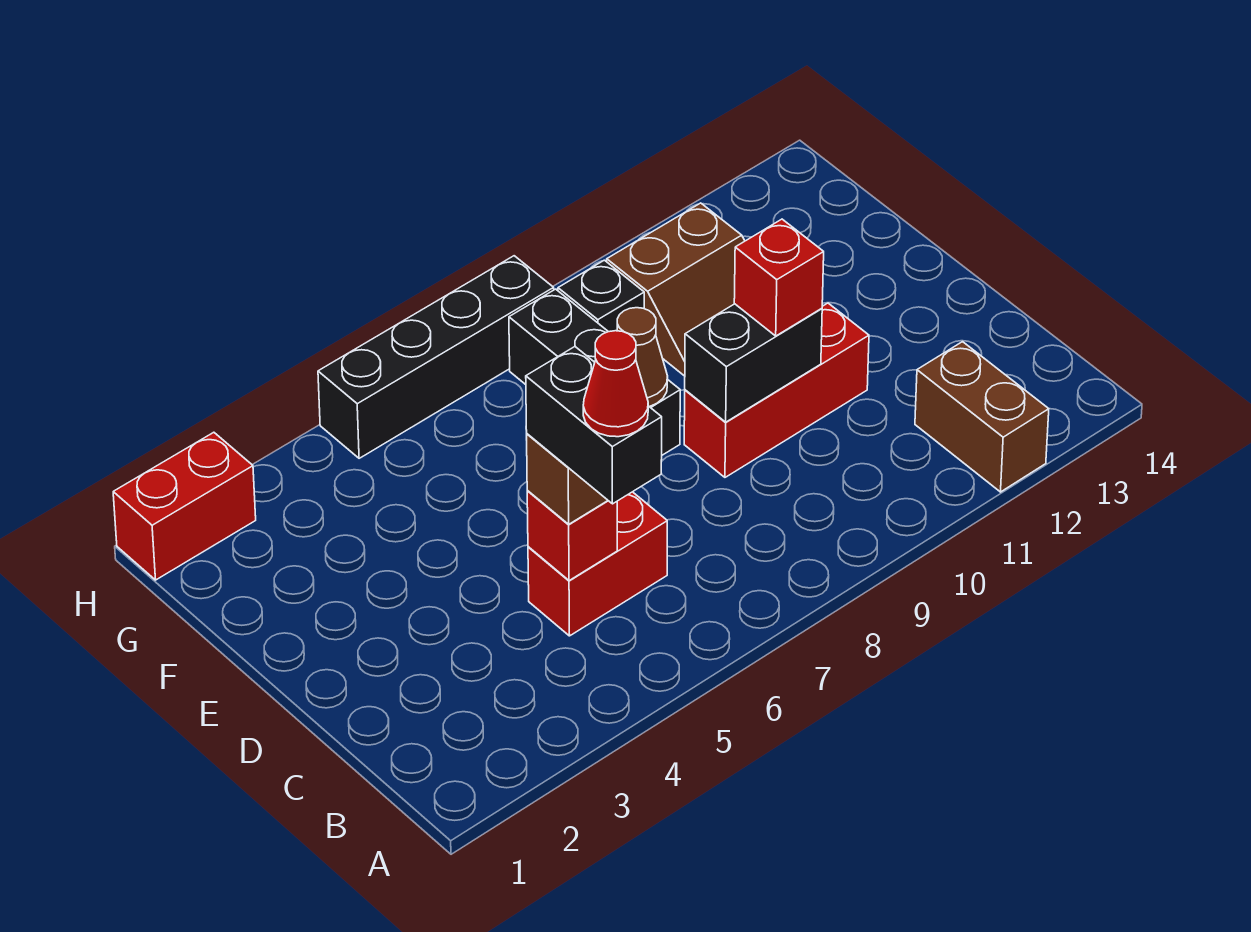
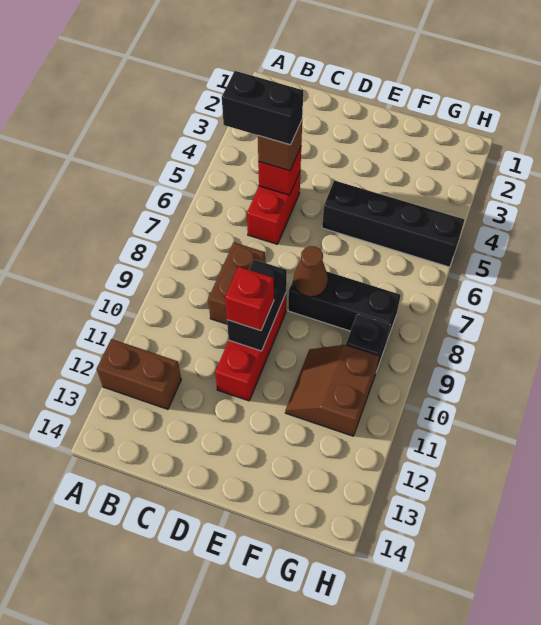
red cone B5 level 5 -> none
none -> brown brick C8:C9 level 1
red brick H1:H2 level 1 -> none
black brick H5:H8 level 1 -> black brick E5:H5 level 1

